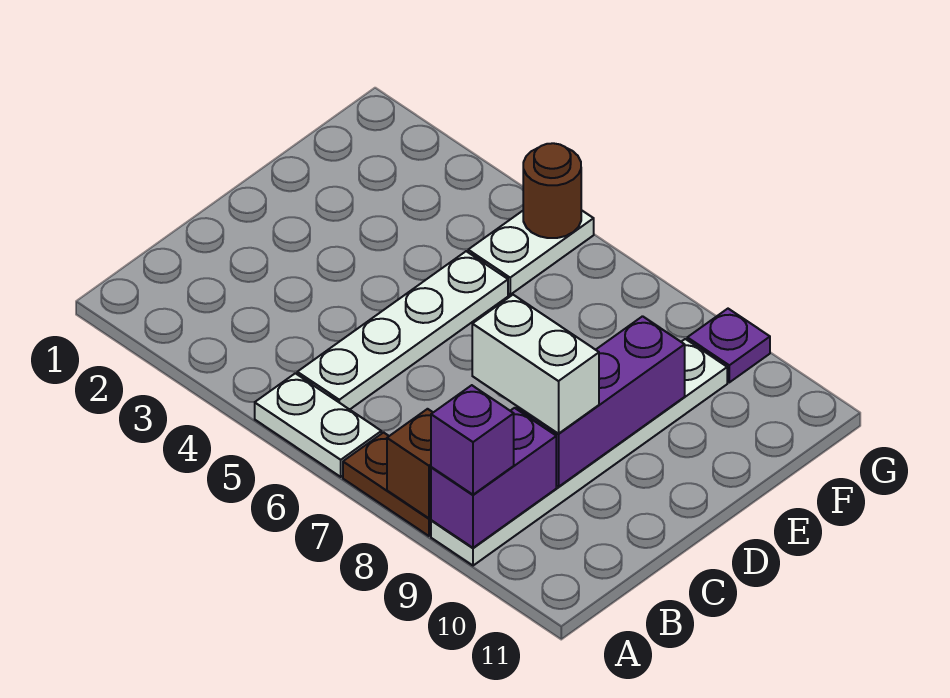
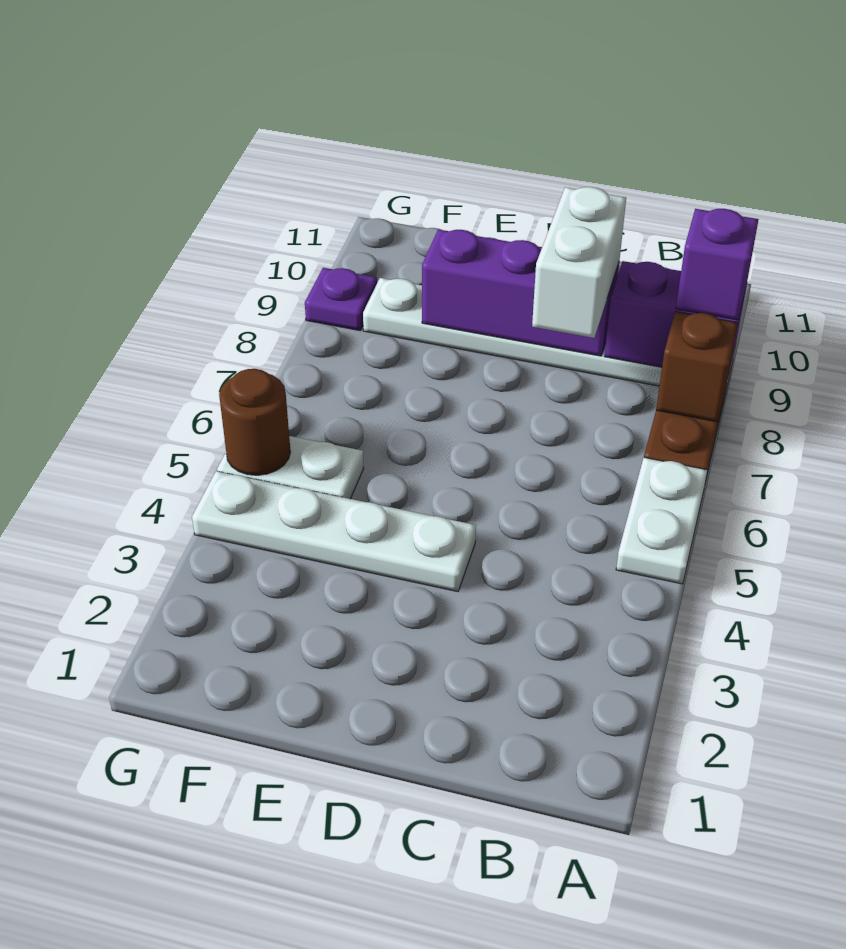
white plate B5:E5 level 1 -> white plate D4:G4 level 1

